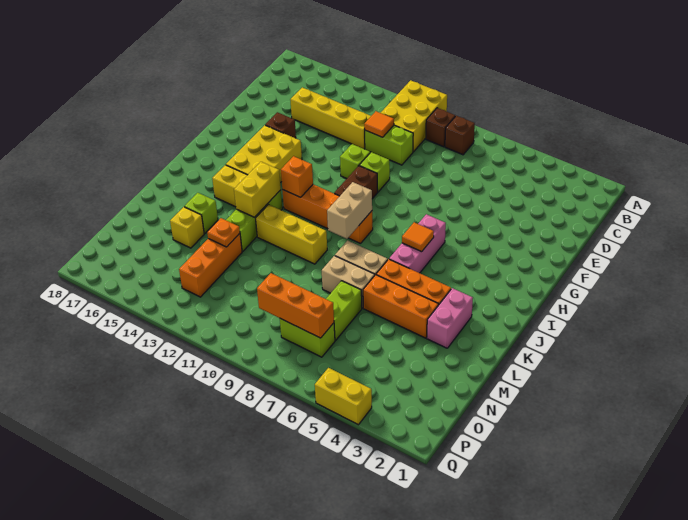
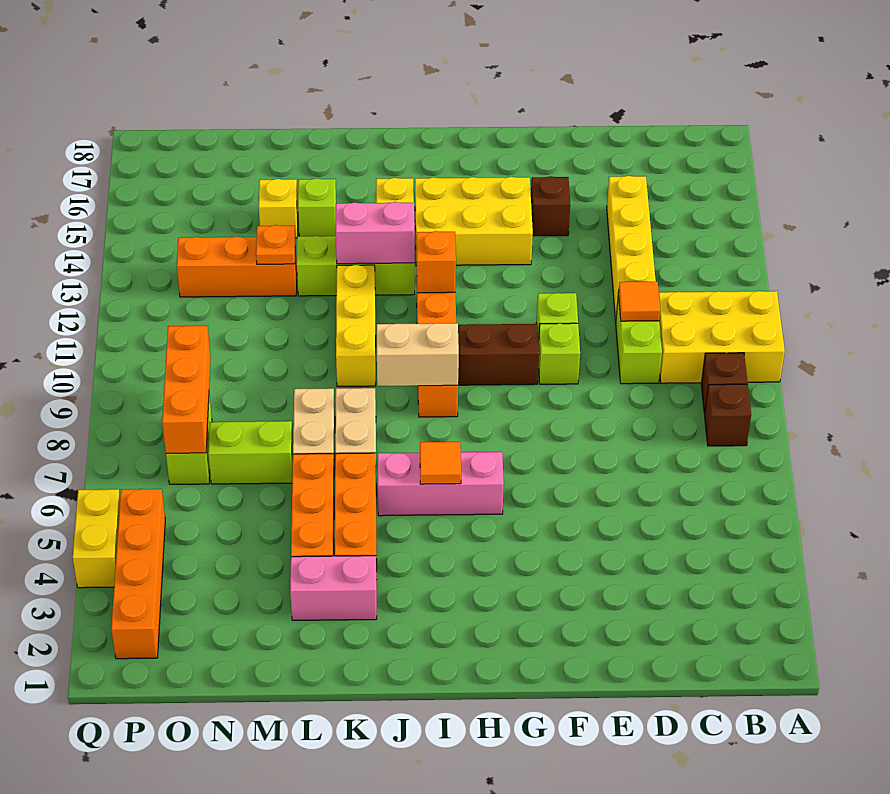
yellow brick J13:K13 level 2 -> pink brick J13:K13 level 2
none -> orange brick P2:P5 level 1

